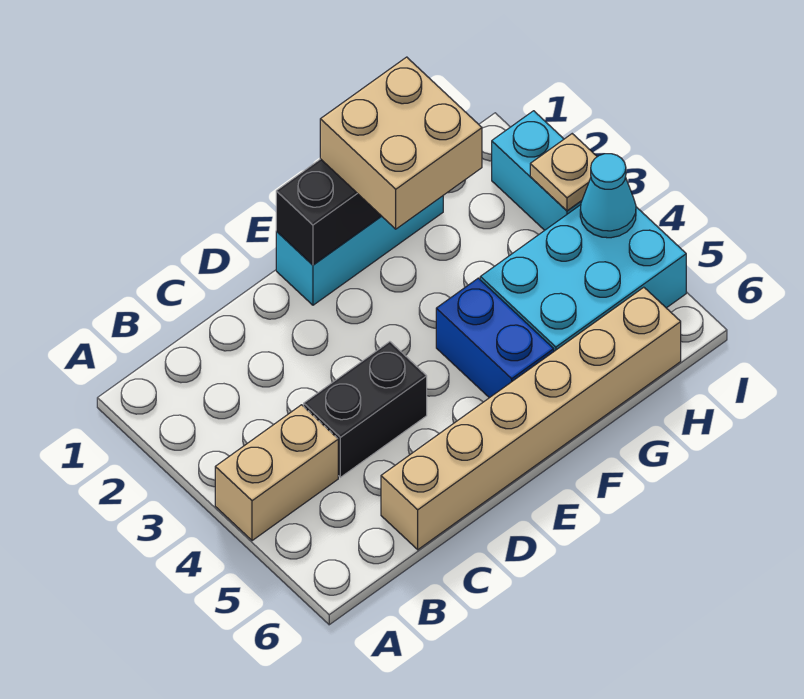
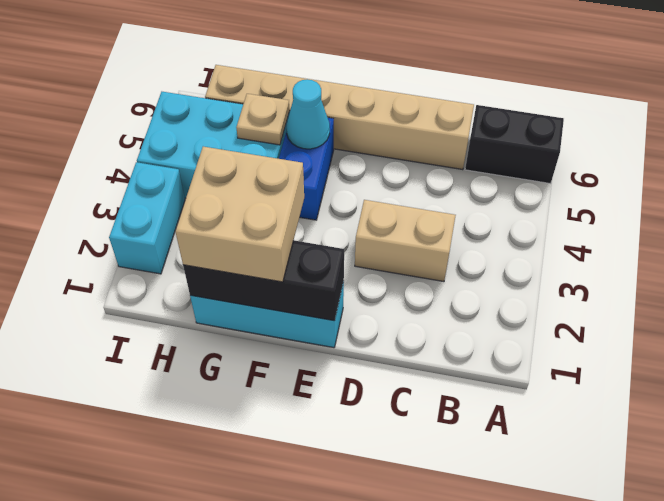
tan brick A4:B4 level 1 -> tan brick C3:D3 level 1
black brick C4:D4 level 1 -> black brick A6:B6 level 1
tan plate I3 level 2 -> tan plate G5 level 2
cyan cone I4 level 2 -> cyan cone F5 level 2

